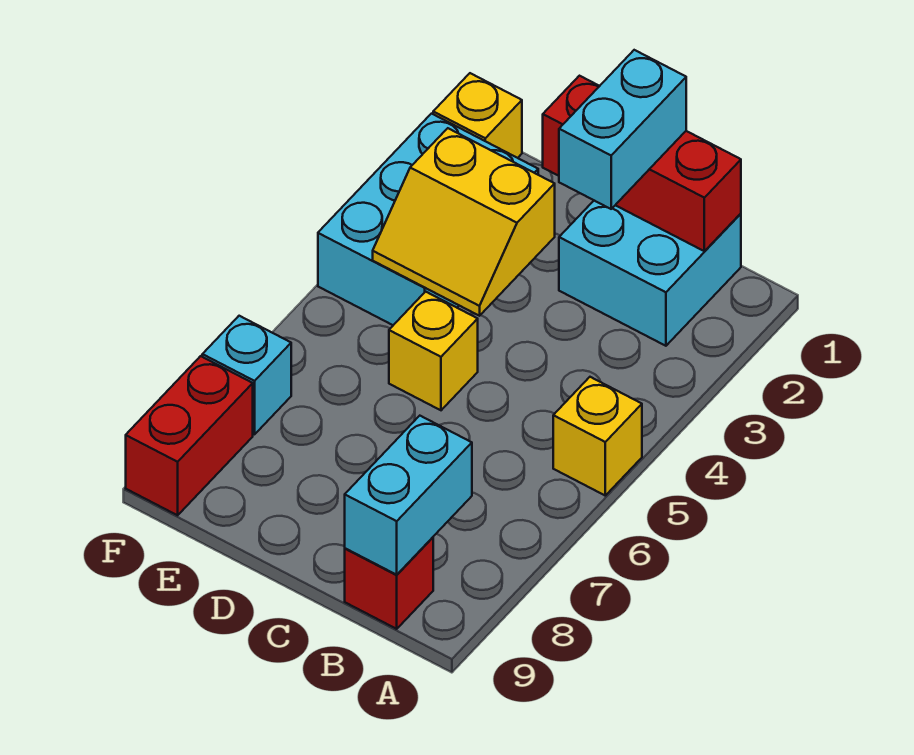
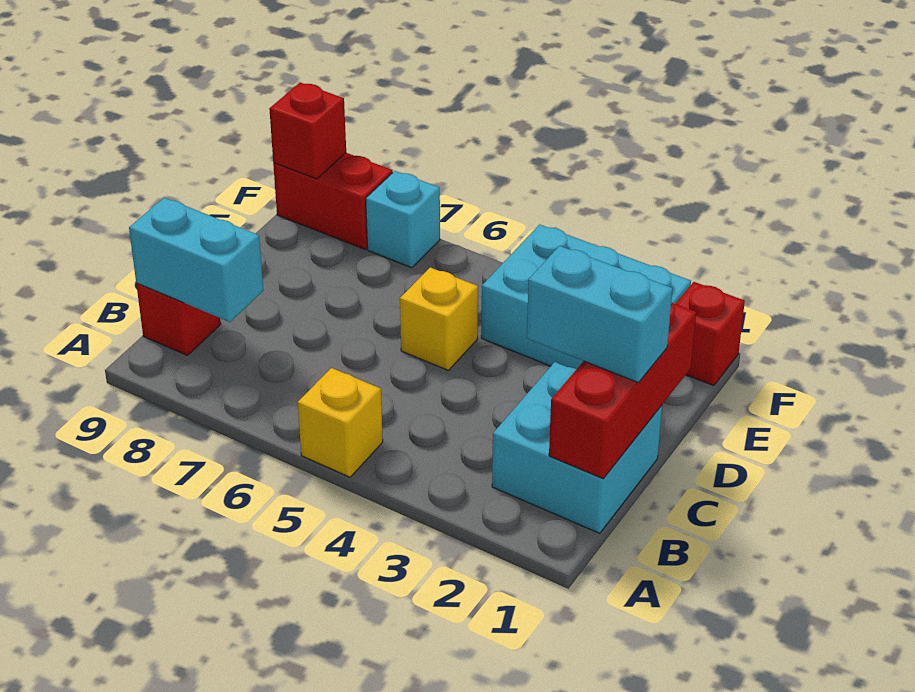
yellow slope D3:E4 level 2 top 3 -> none
yellow brick F1 level 1 -> red brick F1 level 1
none -> red brick F9 level 2

